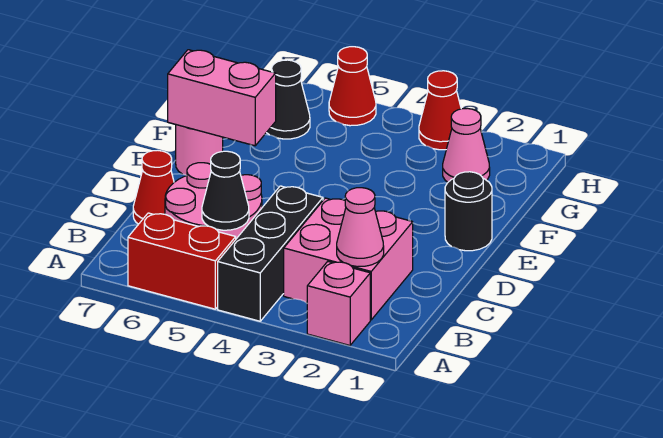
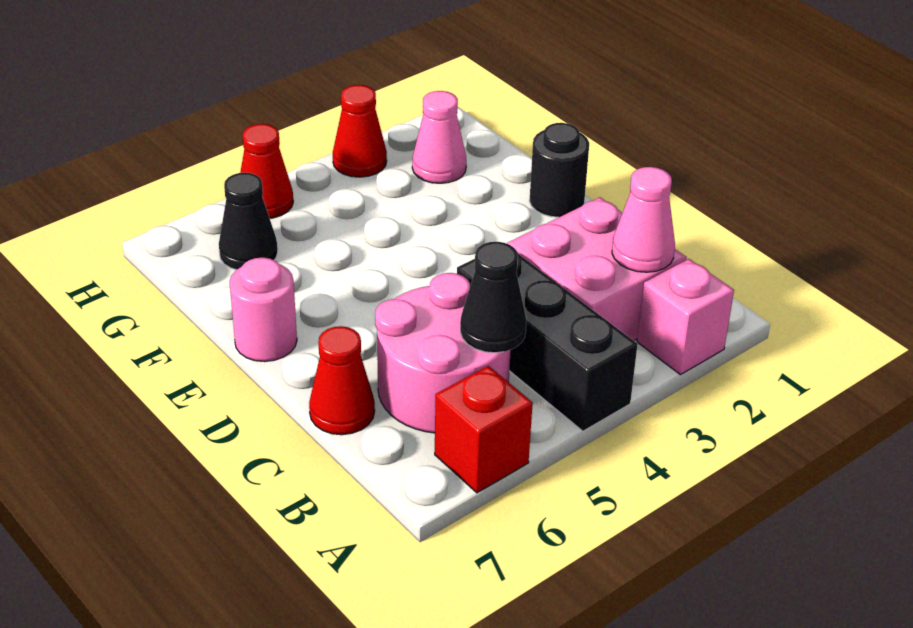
red brick A5:A6 level 1 -> red brick A6 level 1
pink brick E6:E7 level 2 -> none

